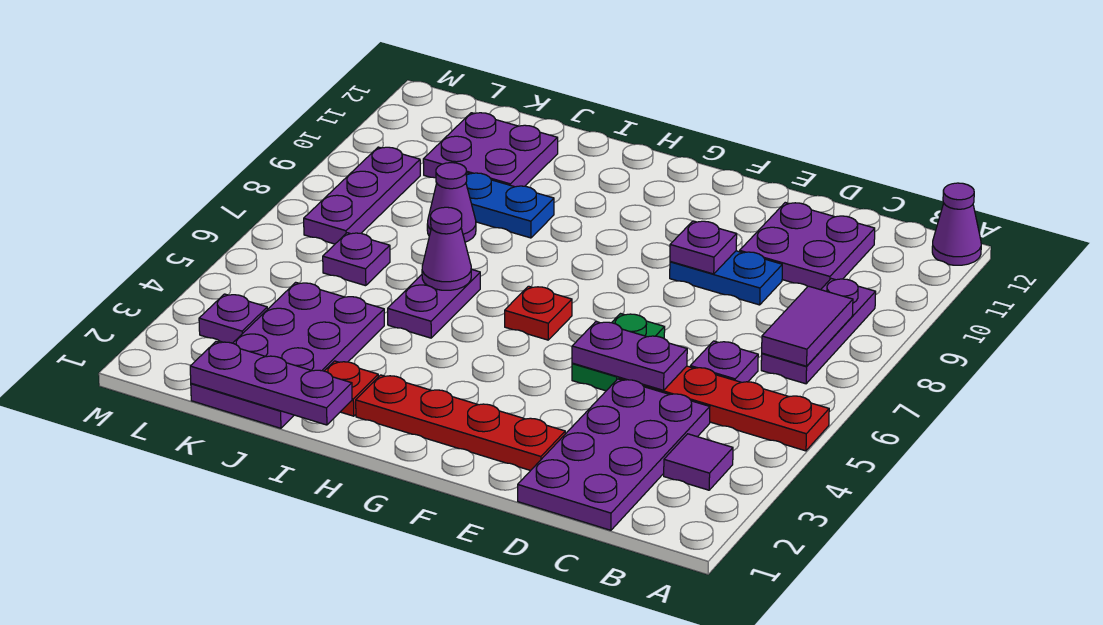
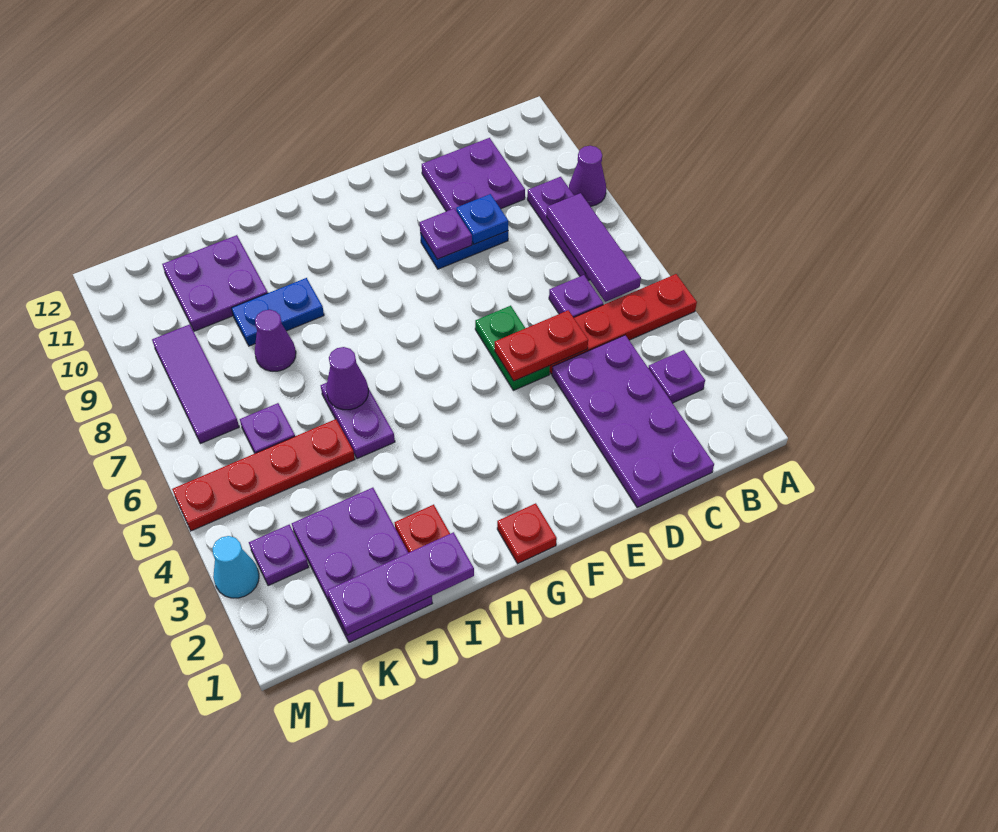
purple cone A12 level 1 -> purple cone A9 level 1
purple tile B3 level 1 -> purple plate B3 level 1
purple tile B7:B8 level 2 -> purple tile B6:B8 level 2
purple plate D5:E5 level 2 -> red plate D5:E5 level 2
none -> blue plate D9 level 2
red plate E2:H2 level 1 -> red plate J5:M5 level 1
red plate G6 level 1 -> red plate G1 level 1
purple plate J1:K4 level 1 -> purple plate J1:K3 level 1
purple plate L7:L9 level 1 -> purple tile L7:L9 level 1
none -> cyan cone M3 level 1

